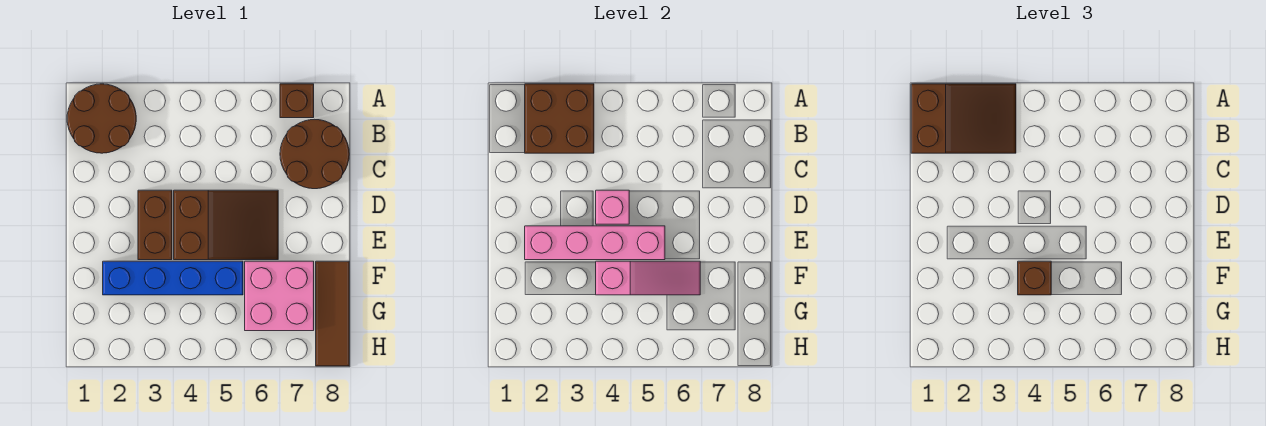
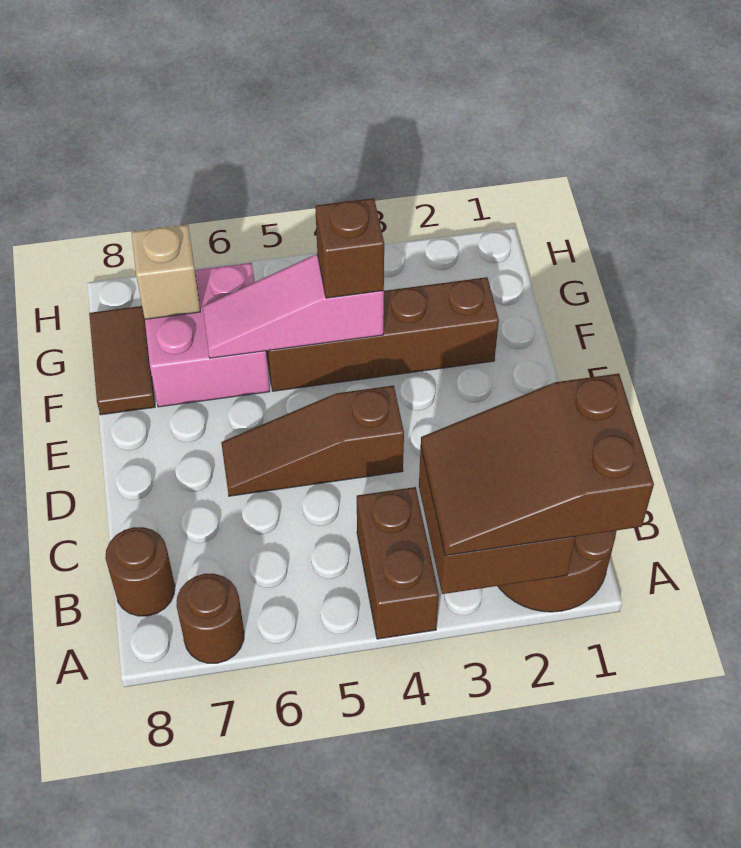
brown brick A7 level 1 -> brown round brick A7 level 1
brown round brick B7:C8 level 1 -> brown round brick B8 level 1
brown brick D3:E3 level 1 -> brown brick A4:B4 level 1
brown slope D4:E6 level 1 top 4 -> brown slope D4:D6 level 1 top 4
pink brick D4 level 2 -> none
pink brick E2:E5 level 2 -> none
blue brick F2:F5 level 1 -> brown brick F2:F5 level 1
brown tile F8:H8 level 1 -> brown tile F8:G8 level 1
none -> tan brick G7 level 2

